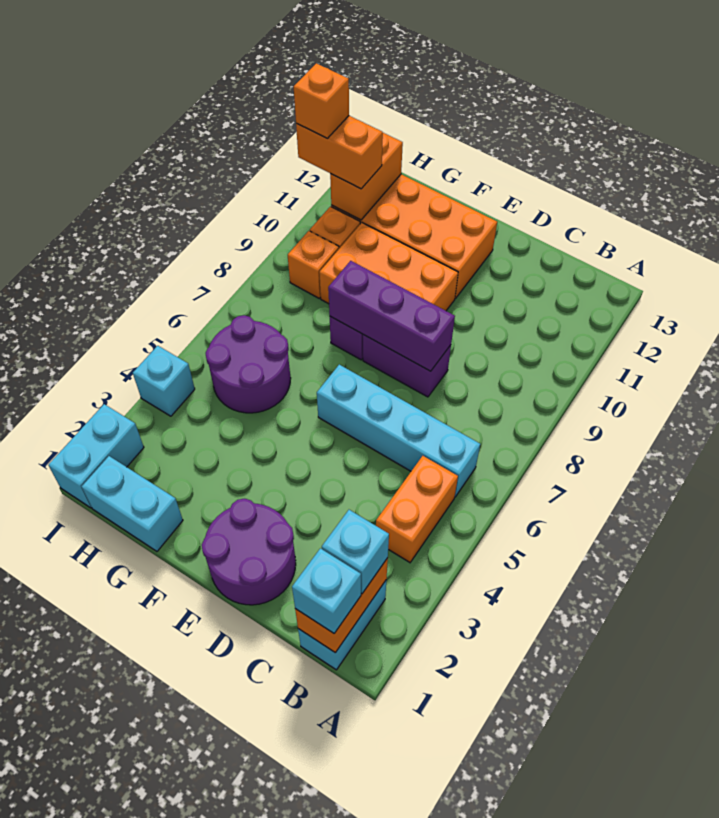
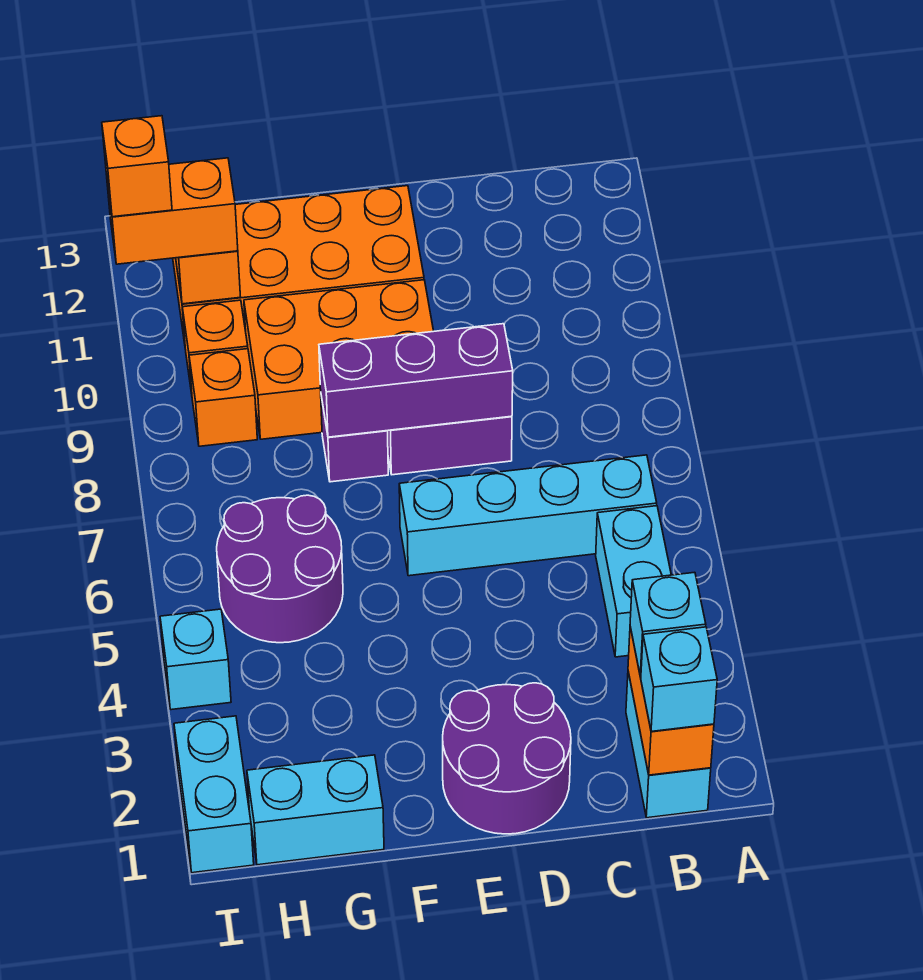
orange brick B4:B5 level 1 -> cyan brick B4:B5 level 1

